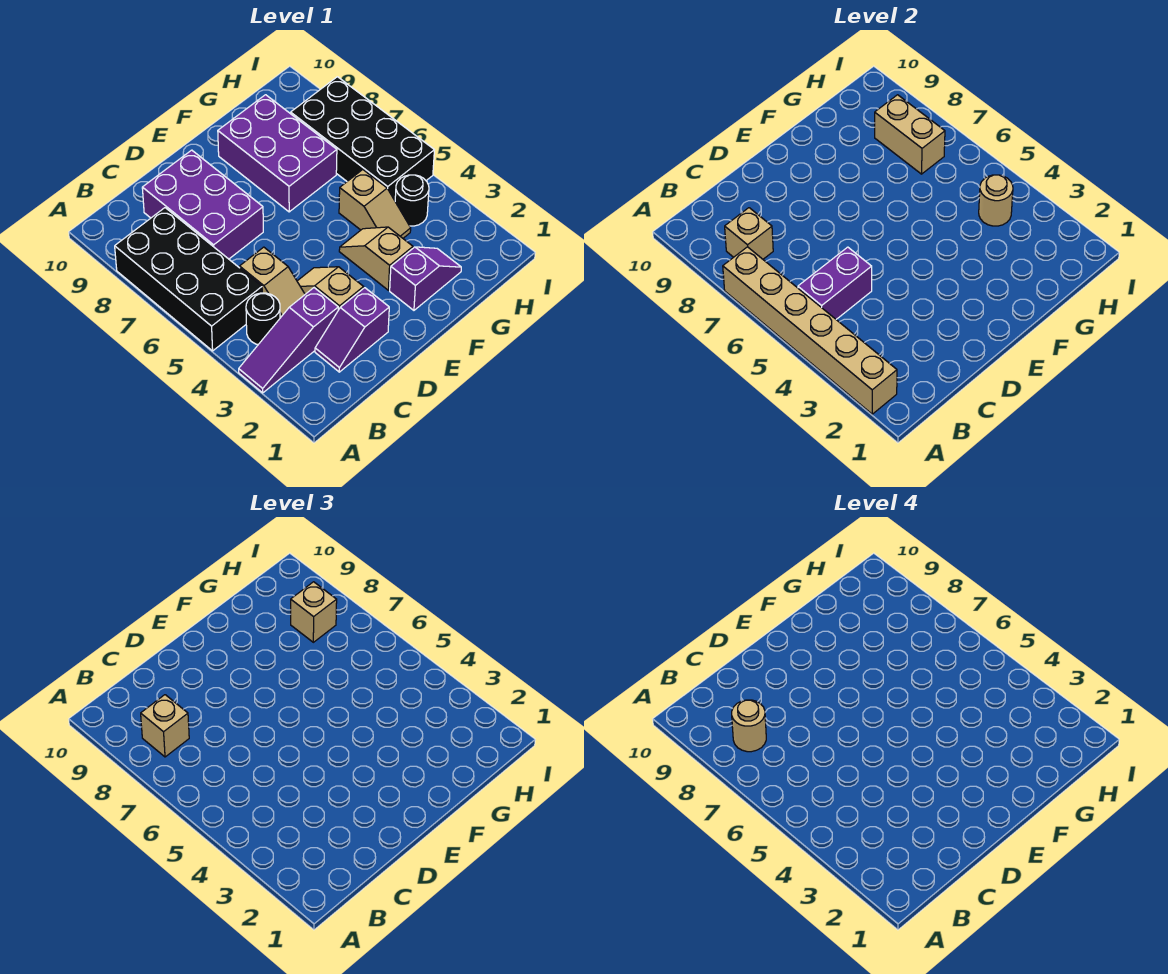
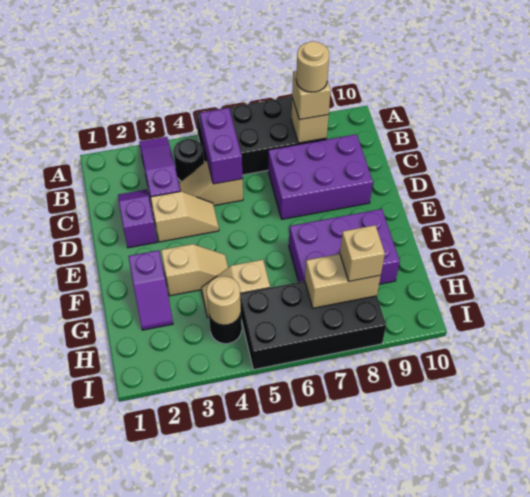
tan brick A2:A7 level 2 -> none

